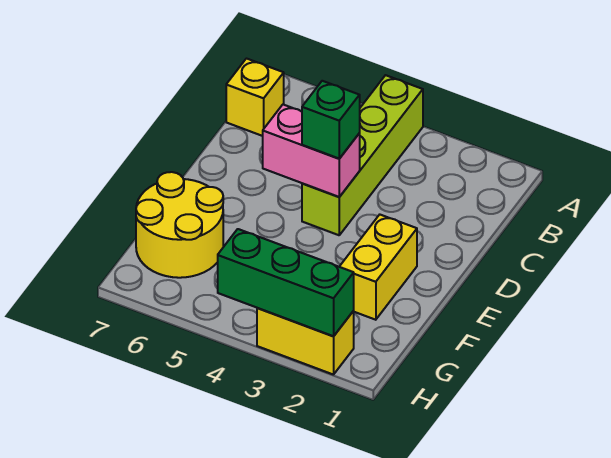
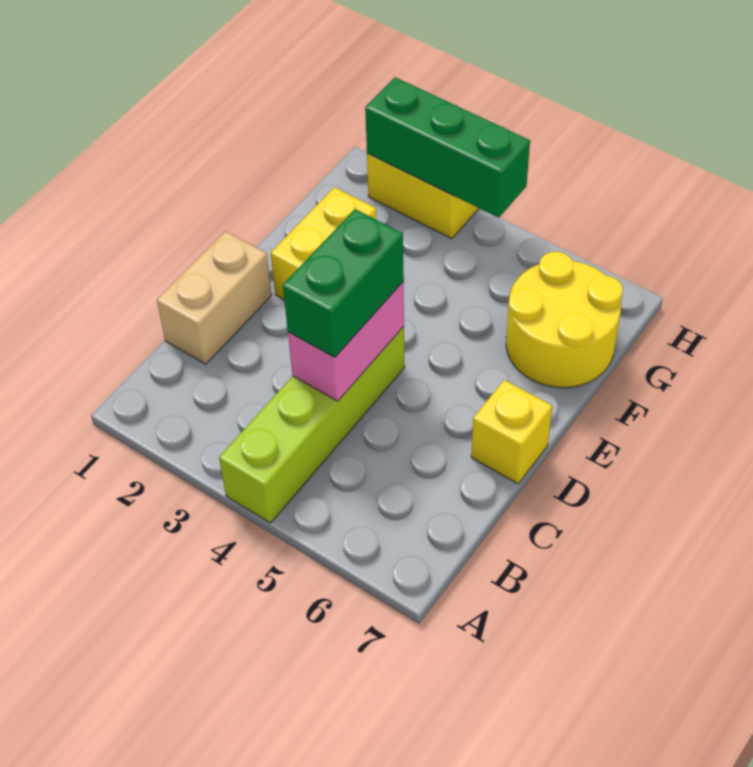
yellow brick B7 level 1 -> yellow brick D7 level 1
none -> tan brick C1:D1 level 1
pink brick D4:D5 level 2 -> pink brick C4:D4 level 2
green brick D4 level 3 -> green brick C4:D4 level 3

